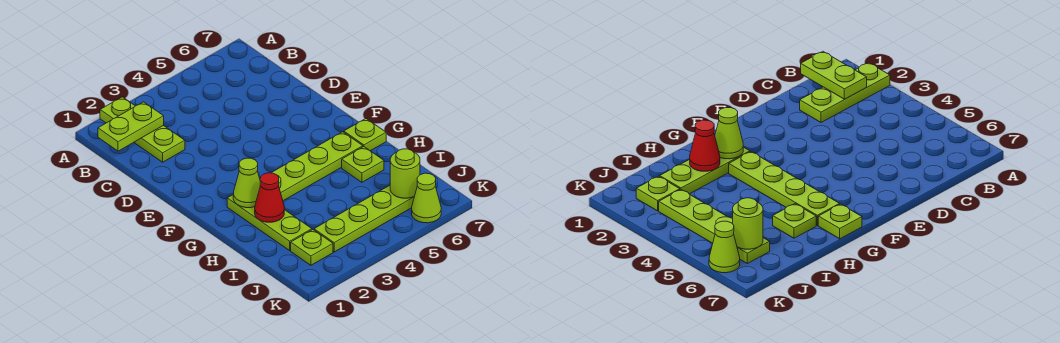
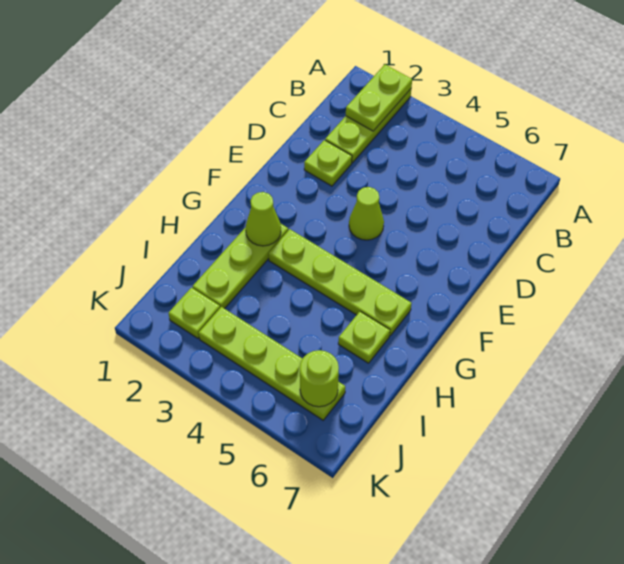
lime plate B1:B2 level 2 -> lime plate A2:B2 level 2
lime plate G7 level 1 -> lime plate D2 level 1
red cone H2 level 2 -> none
lime cone K6 level 1 -> lime cone E4 level 1

